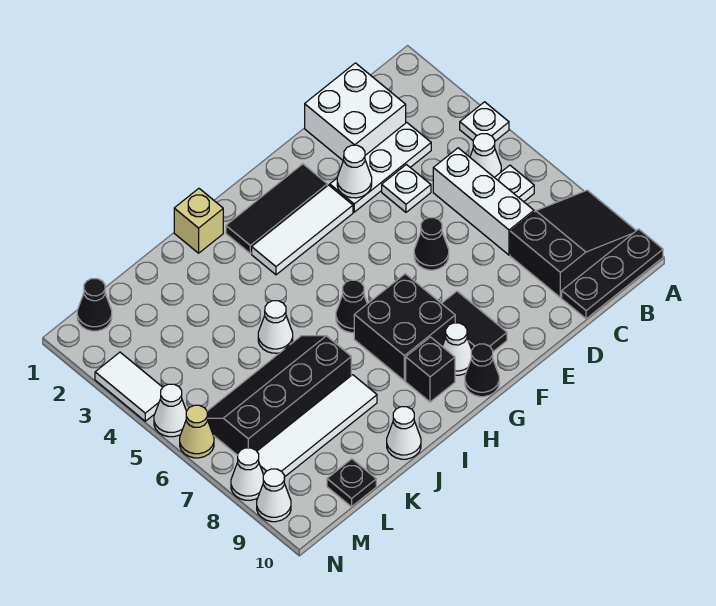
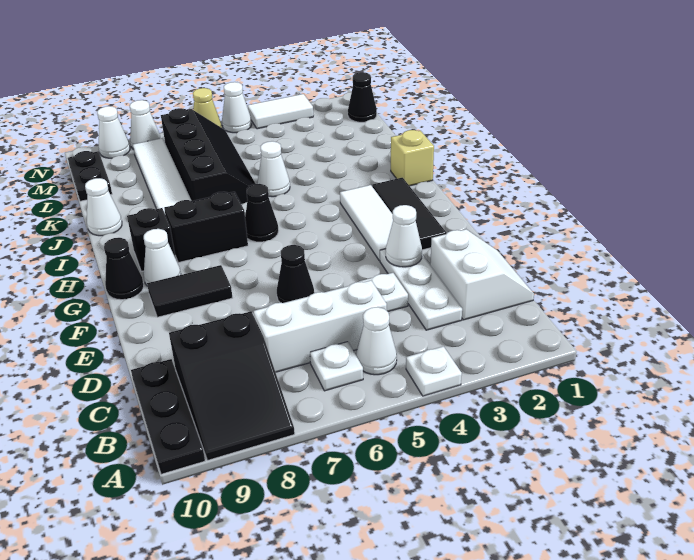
white brick C1:D2 level 1 -> white slope C1:D2 level 1 top 2
black brick G7:H8 level 1 -> black brick H7:H8 level 1
black plate L10 level 1 -> black plate L10:M10 level 1

